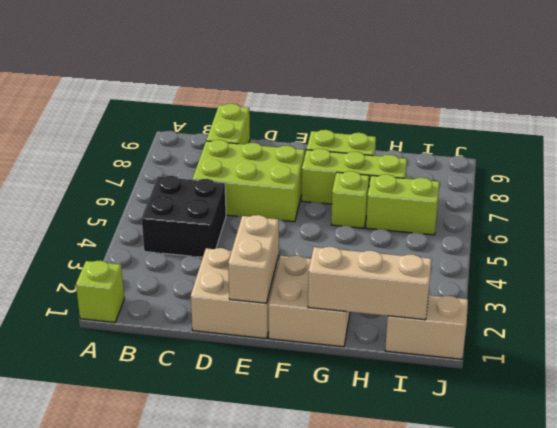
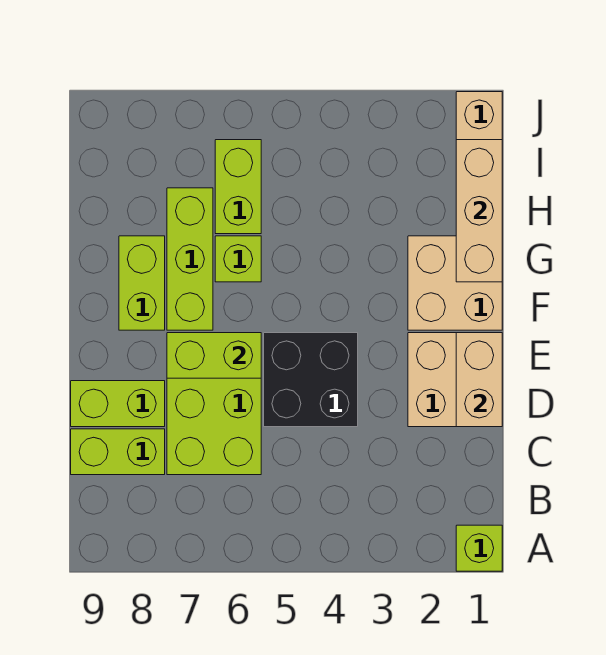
black brick B4:C5 level 1 -> black brick D4:E5 level 1
none -> lime brick D8:D9 level 1
tan brick E1:E2 level 2 -> tan brick D1:E1 level 2
none -> lime brick E6:E7 level 2

